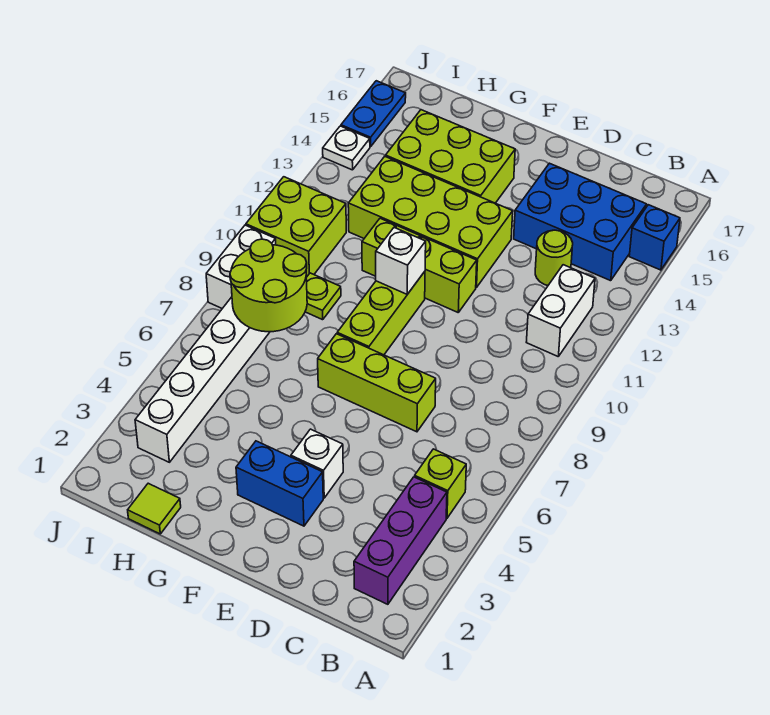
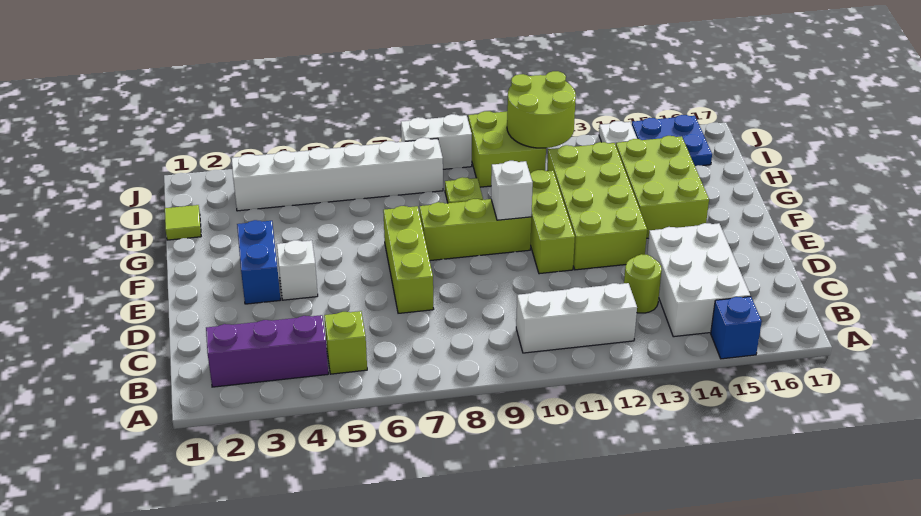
white brick B11:B12 level 1 -> white brick B10:B12 level 1
blue brick B14:D15 level 1 -> white brick B14:D15 level 1
lime round brick H7:I8 level 2 -> lime round brick I11:J12 level 2
blue plate J15:J16 level 1 -> blue plate I15:J16 level 1

